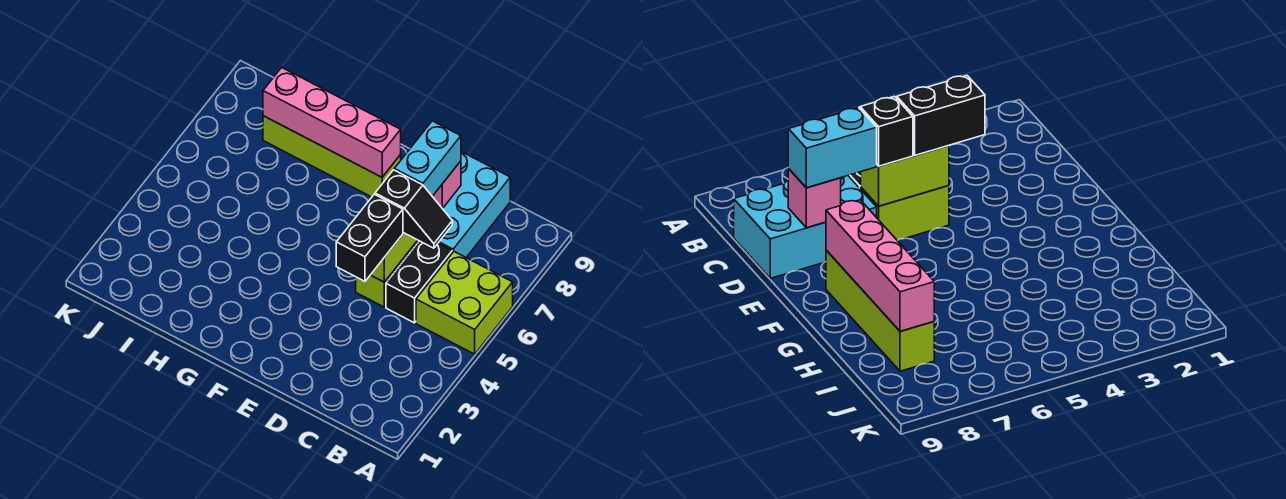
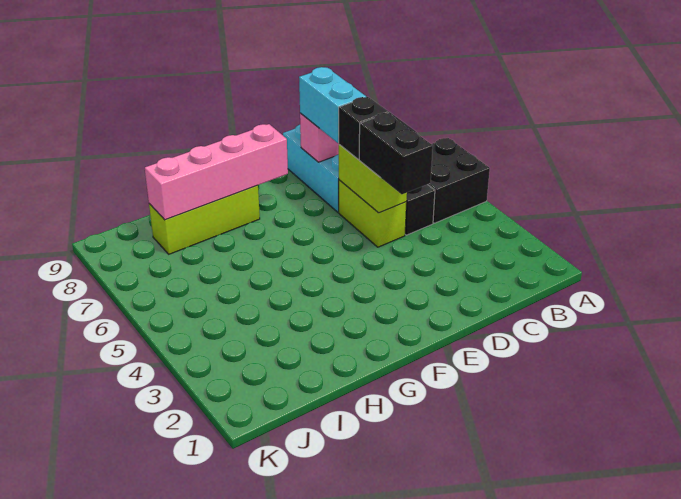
lime brick A5:B6 level 1 -> black brick A5:B6 level 1
lime brick F8:I8 level 1 -> lime brick G8:I8 level 1

